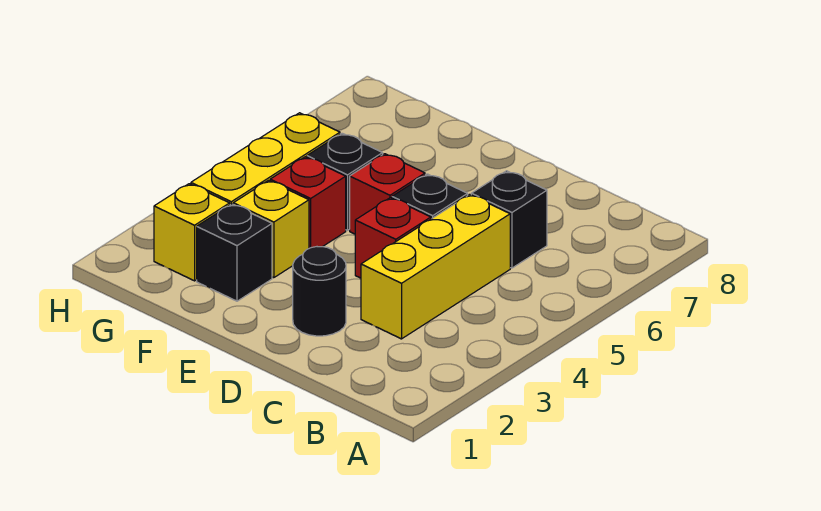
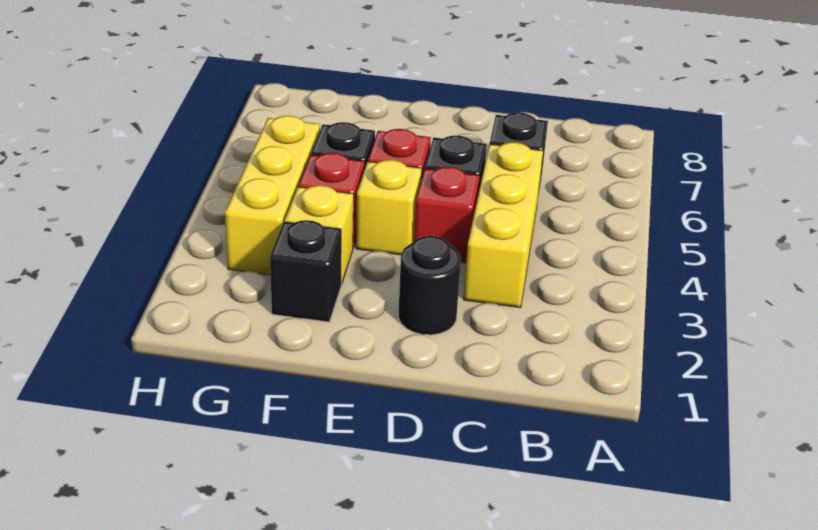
yellow brick G2 level 1 -> yellow brick E4 level 1

